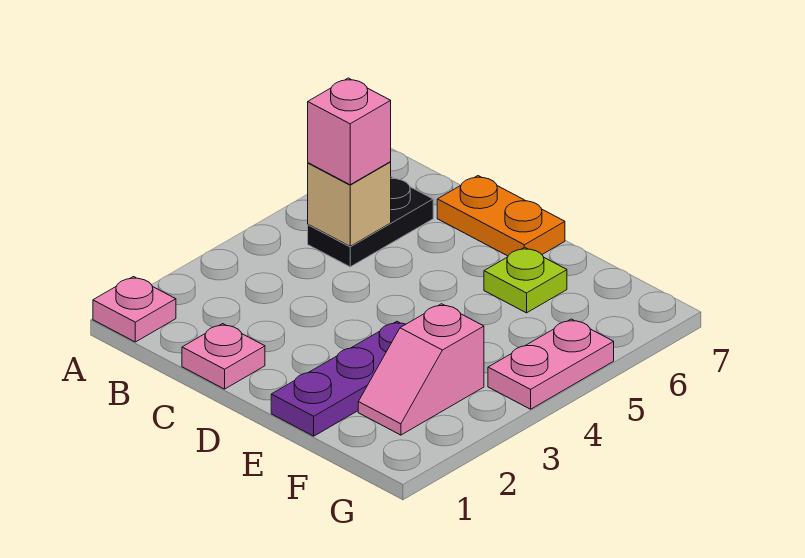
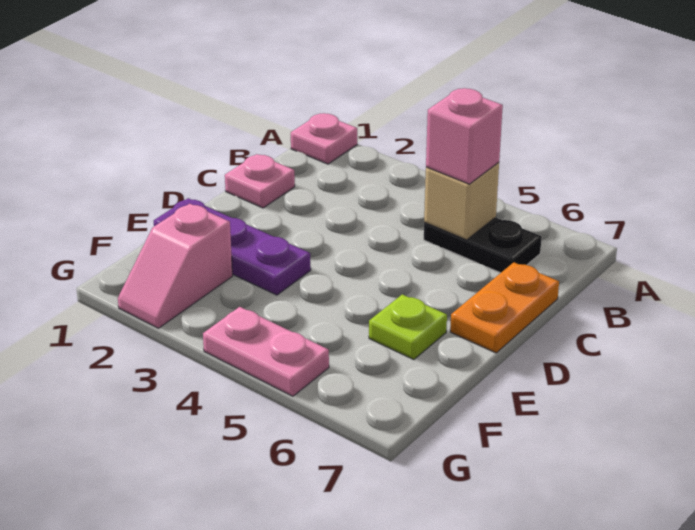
pink slope F2:F3 level 1 top 3 -> pink slope F2:G2 level 1 top F

